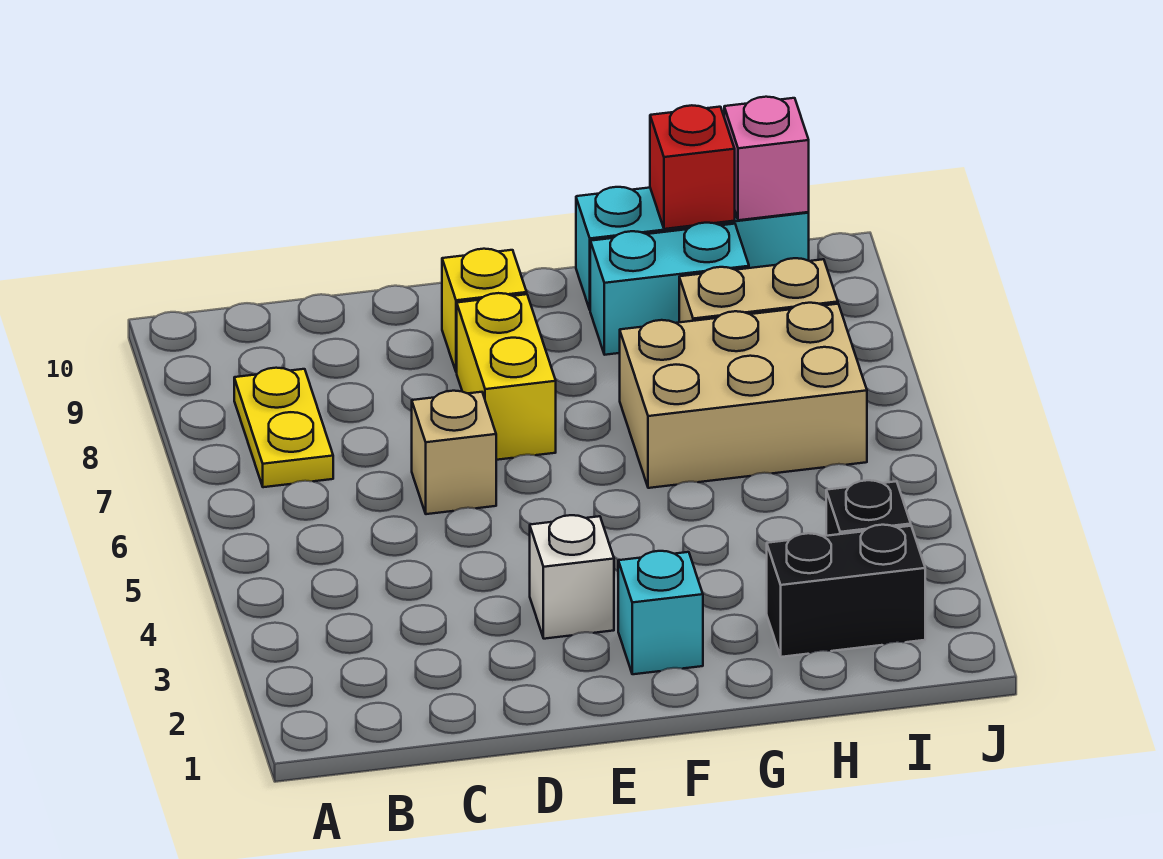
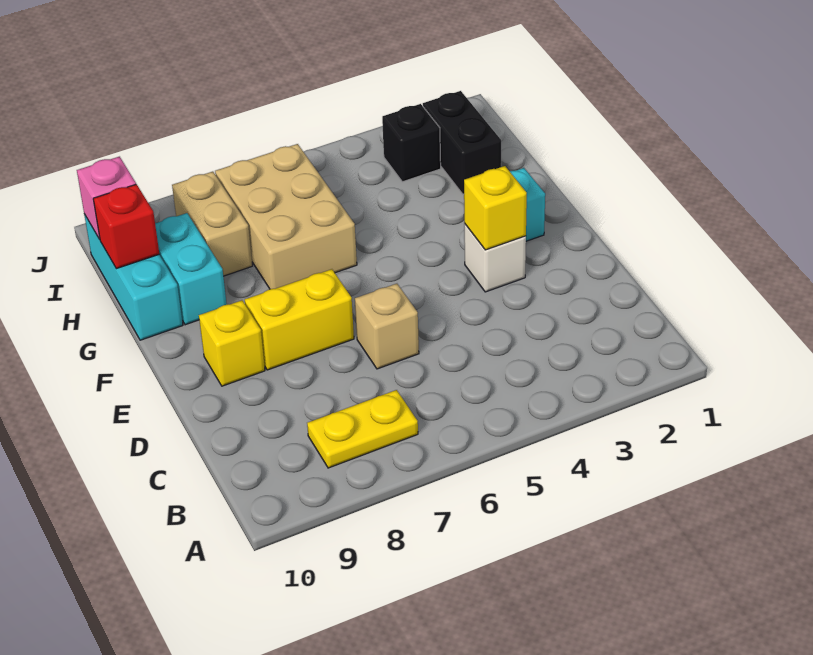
none -> yellow brick E3 level 2

